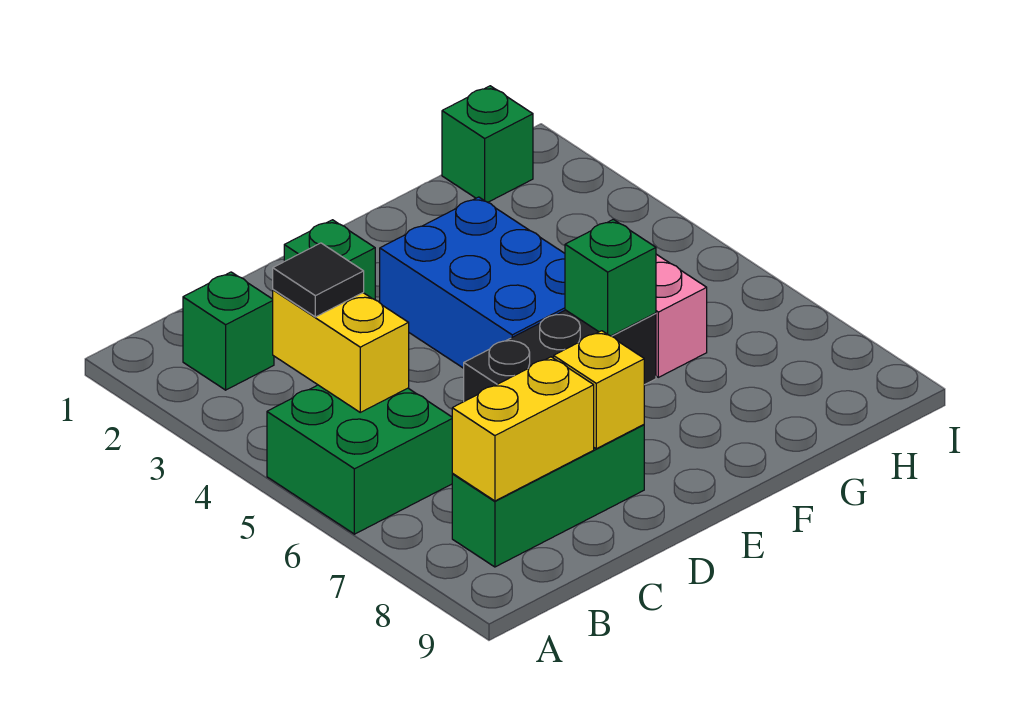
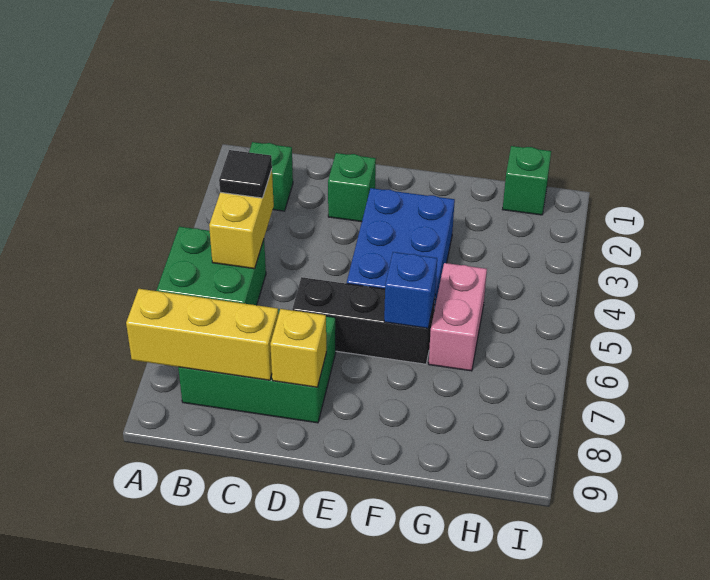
green brick B8:D8 level 1 -> green brick B7:D8 level 1
yellow brick B8:C8 level 2 -> yellow brick A8:C8 level 2
green brick F6 level 2 -> blue brick F6 level 2

